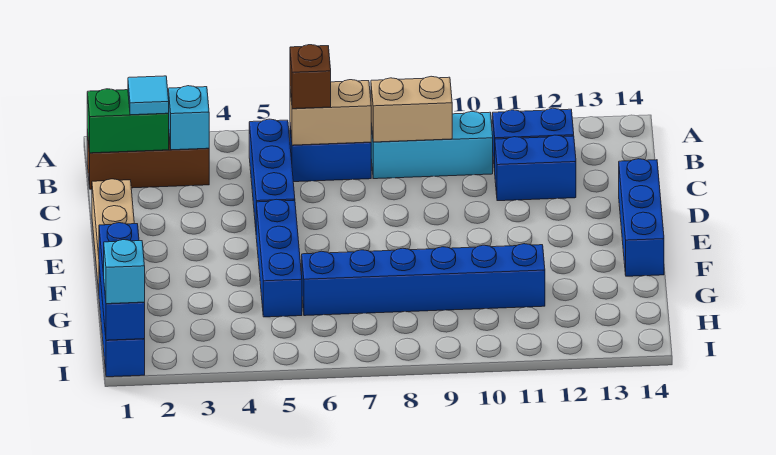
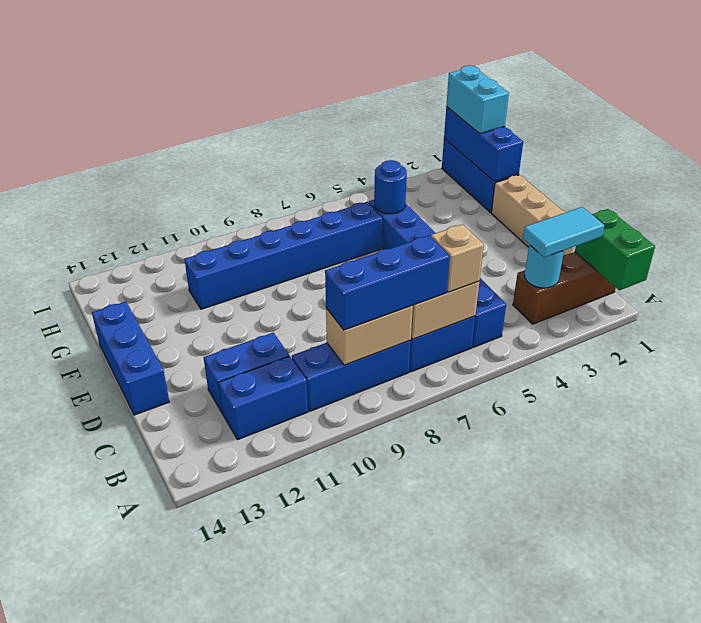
green brick B1:B2 level 2 -> green brick A1:B1 level 2
cyan tile B2 level 3 -> cyan tile B2:B3 level 3
cyan brick B3 level 2 -> cyan round brick B3 level 2
brown brick B6 level 3 -> tan brick B6 level 3
none -> blue brick B7:B9 level 3
cyan brick B8:B10 level 1 -> blue brick B8:B10 level 1
none -> blue round brick G5 level 2
cyan brick I1 level 3 -> cyan brick H1:I1 level 3

